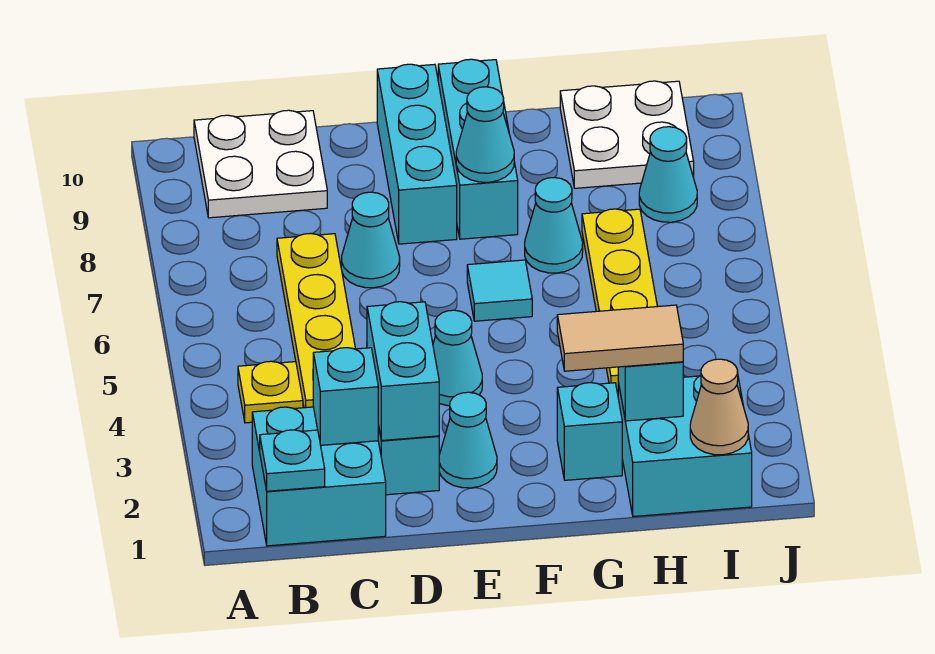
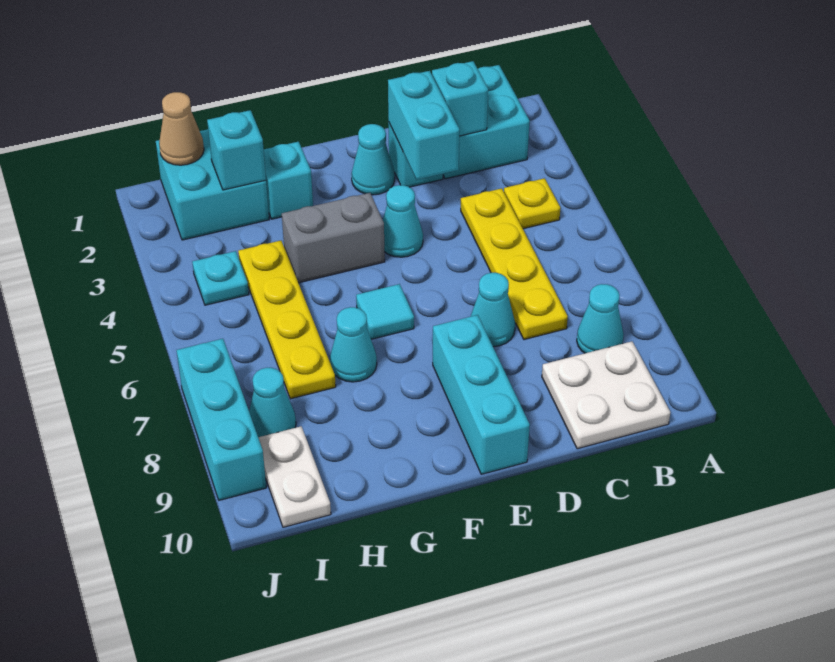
cyan plate B1 level 2 -> cyan plate I4 level 1
none -> grey brick F4:G4 level 1
cyan brick F8:F10 level 1 -> cyan brick J7:J9 level 1
cyan cone F8 level 2 -> cyan cone B8 level 1
tan tile G2:H2 level 3 -> none
white plate H9:I10 level 1 -> white plate I9:I10 level 1

